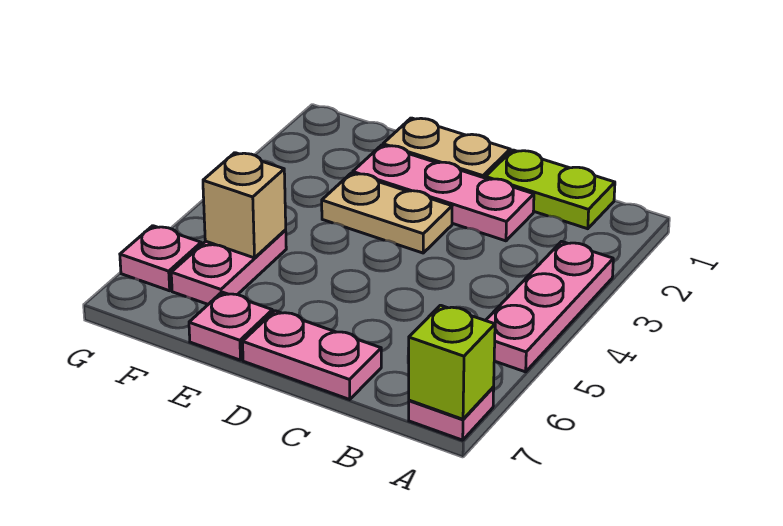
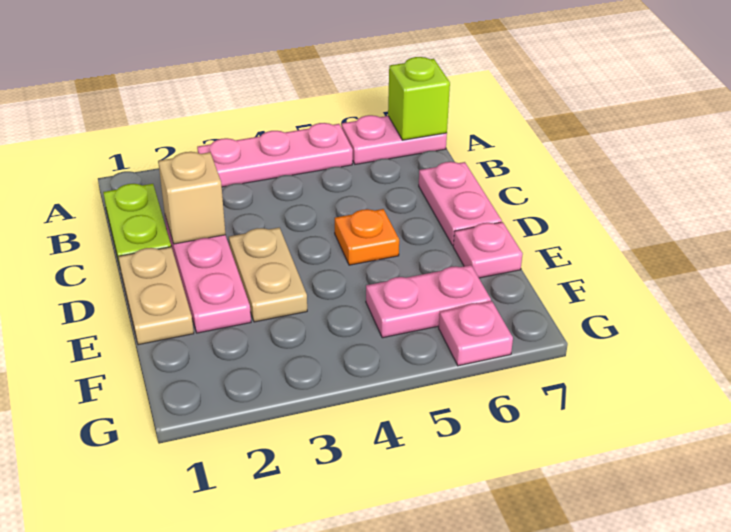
pink plate A7 level 1 -> pink plate A6:A7 level 1
none -> orange plate D5 level 1
tan brick F5 level 2 -> tan brick C2 level 2

